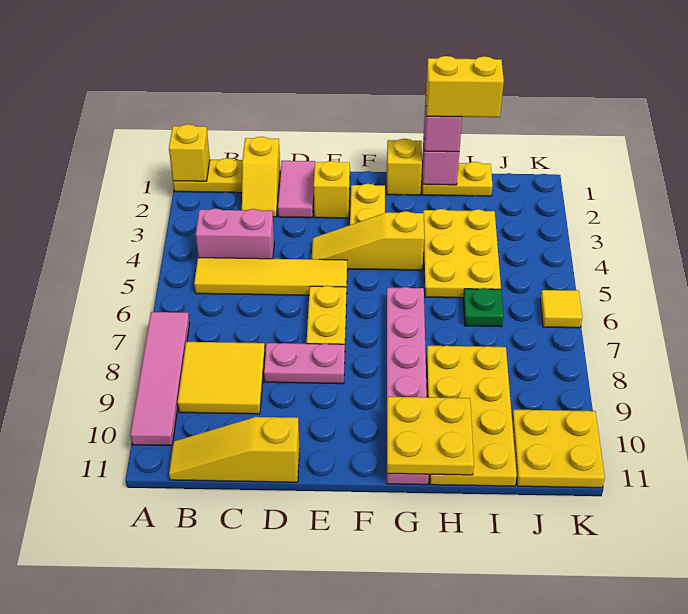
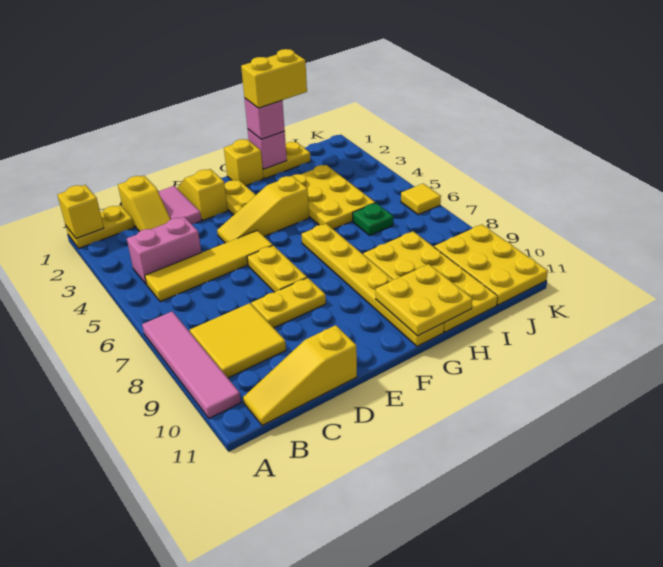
pink plate D8:E8 level 1 -> yellow plate D8:E8 level 1
pink plate G6:G11 level 1 -> yellow plate G6:G11 level 1
yellow plate J10:K11 level 1 -> yellow plate J9:K11 level 1

